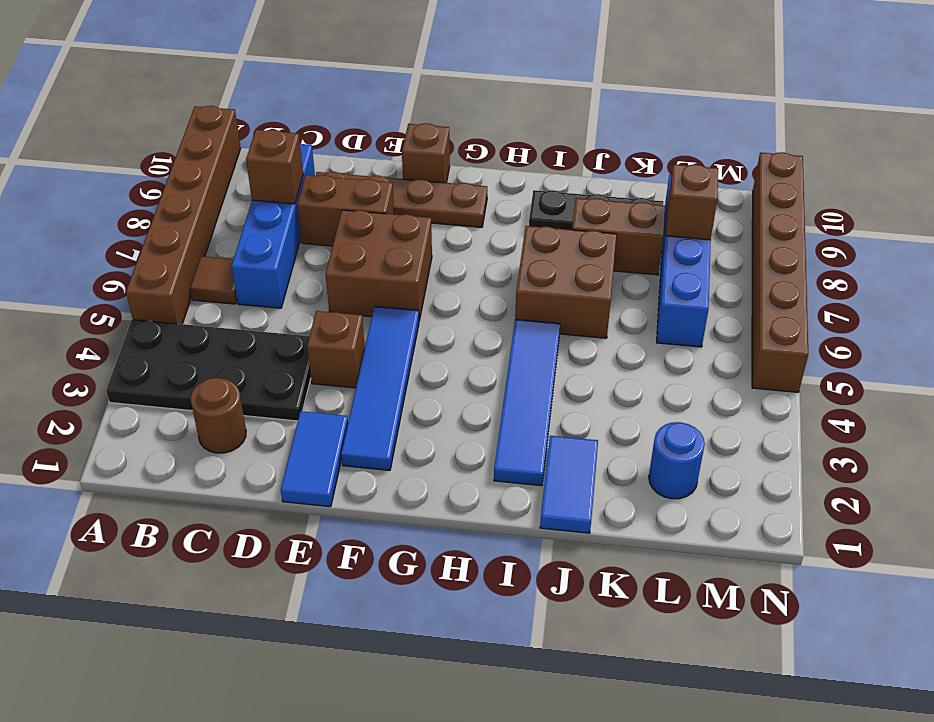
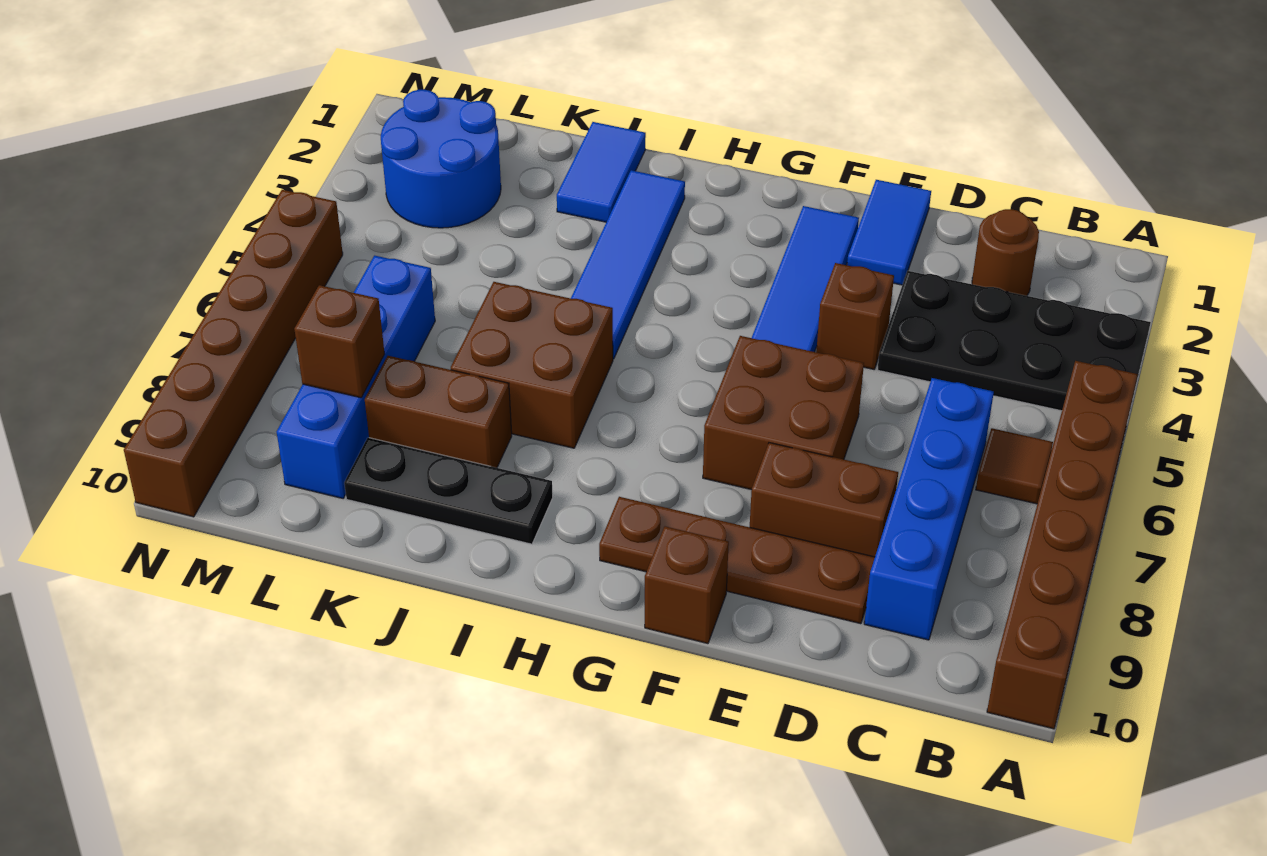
brown brick C8 level 2 -> none
blue round brick L2 level 1 -> blue round brick L2:M3 level 1

